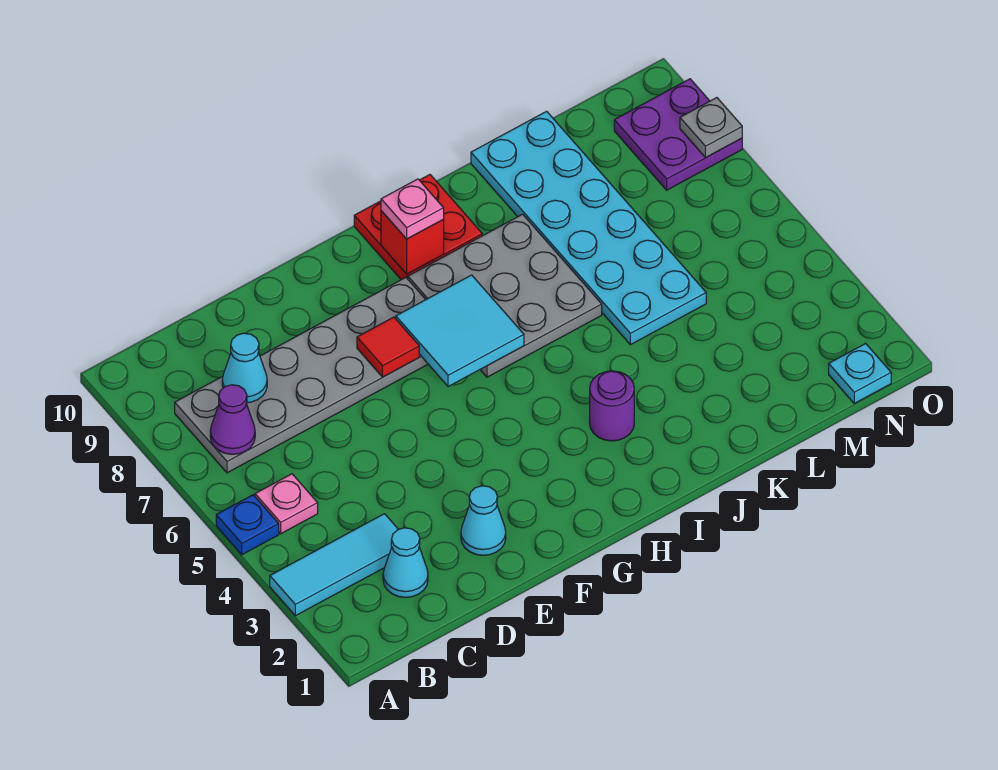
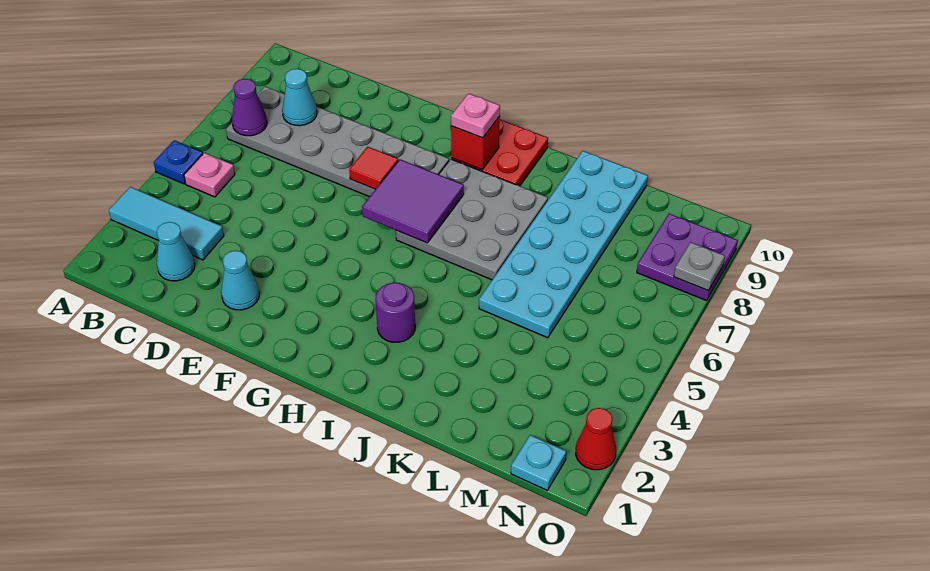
cyan tile G6:H7 level 2 -> purple tile G6:H7 level 2
none -> red cone O2 level 1

